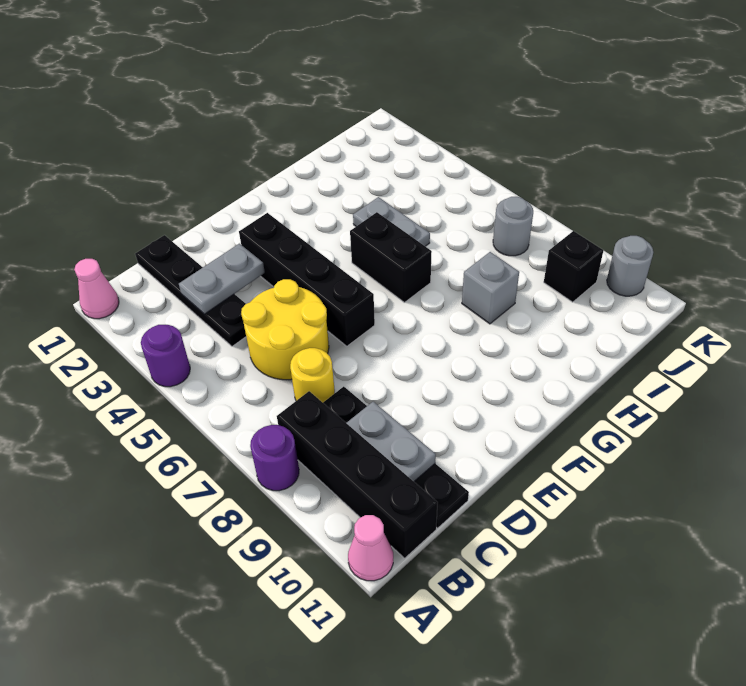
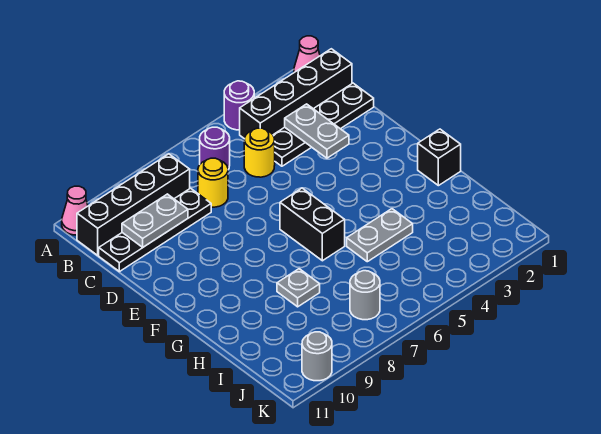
purple round brick A8 level 1 -> purple round brick B6 level 1
yellow round brick C5:D6 level 1 -> yellow round brick C5 level 1
black brick E3:E6 level 1 -> black brick B1:B4 level 1
black brick G5:G6 level 1 -> black brick F6:G6 level 1
grey brick H8 level 1 -> grey plate H8 level 1
black brick J9 level 1 -> black brick G1 level 1

